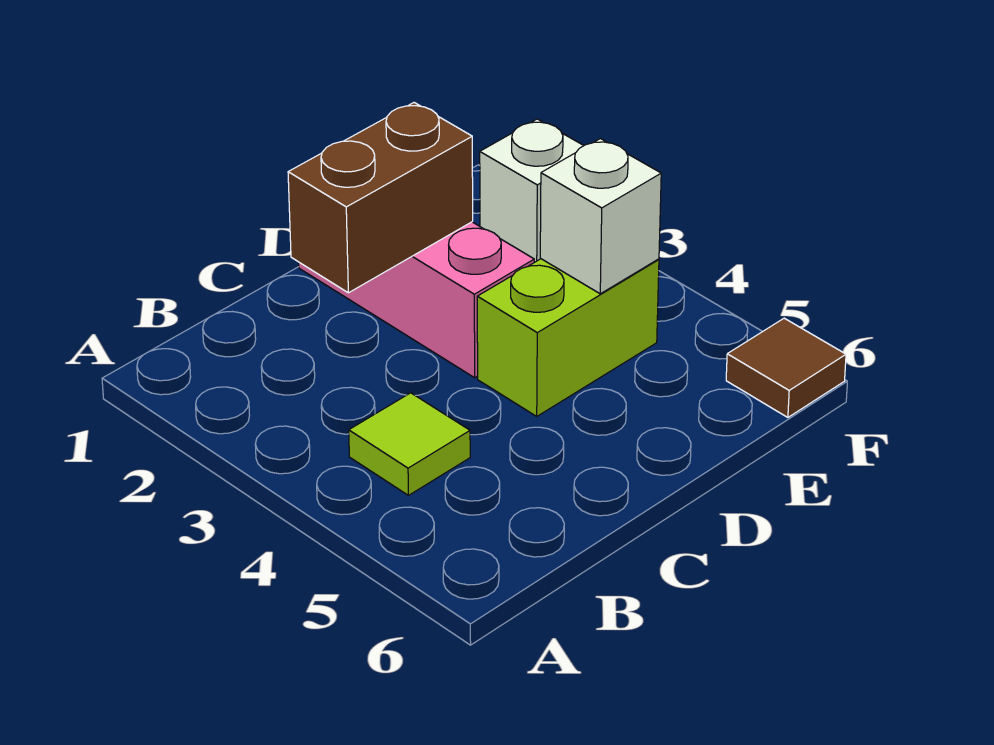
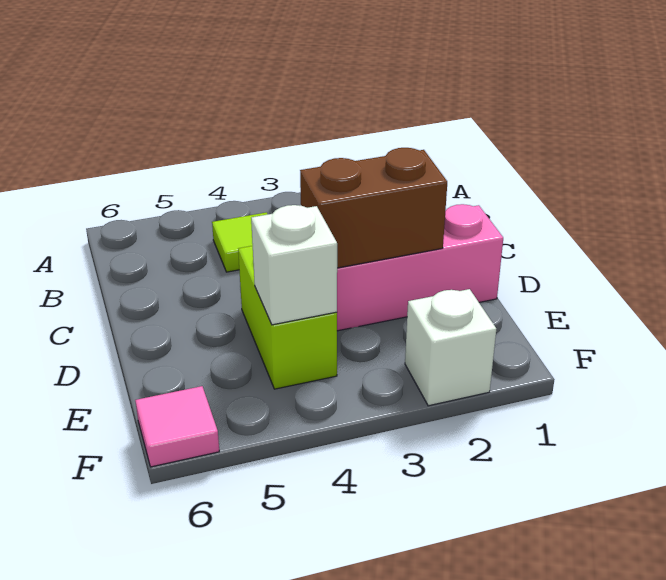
brown brick C2:D2 level 2 -> brown brick D2:D3 level 2
brown tile F6 level 1 -> pink tile F6 level 1

